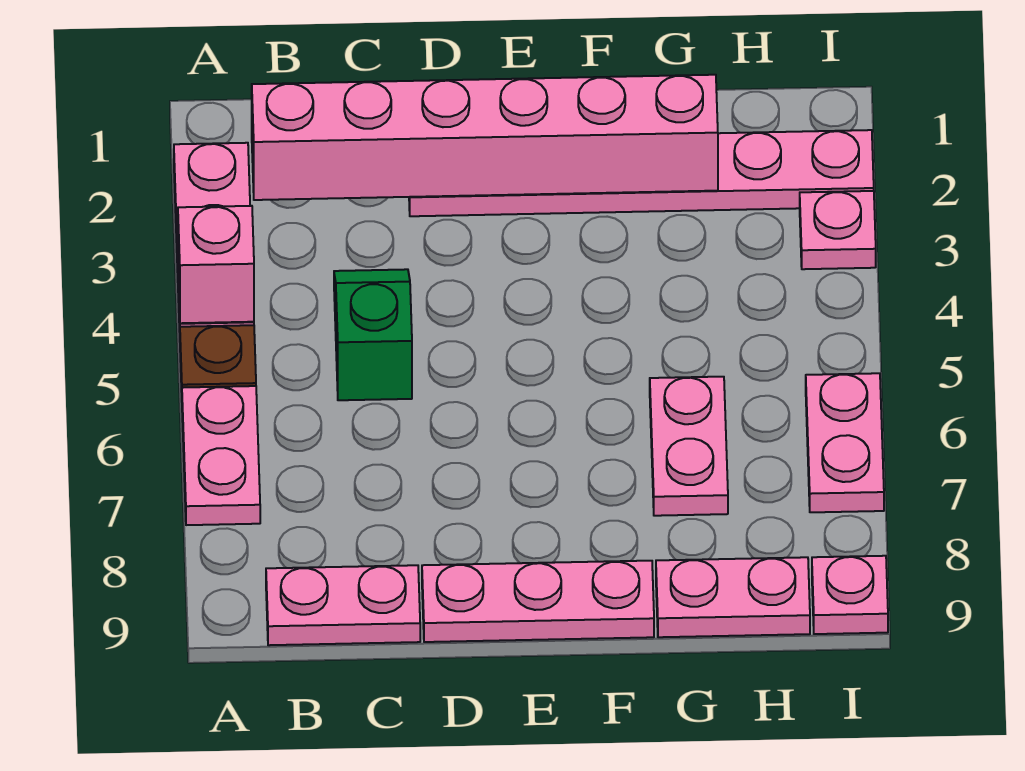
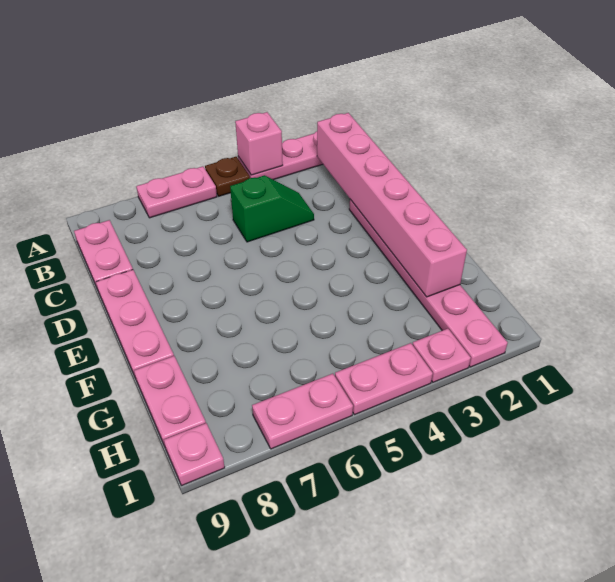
pink plate G6:G7 level 1 -> pink plate I4:I5 level 1

